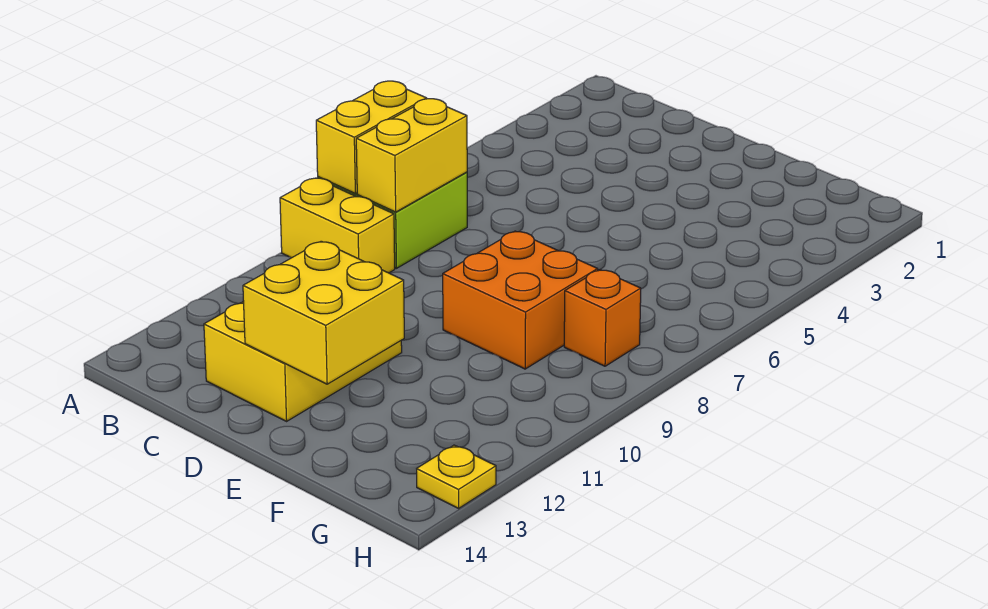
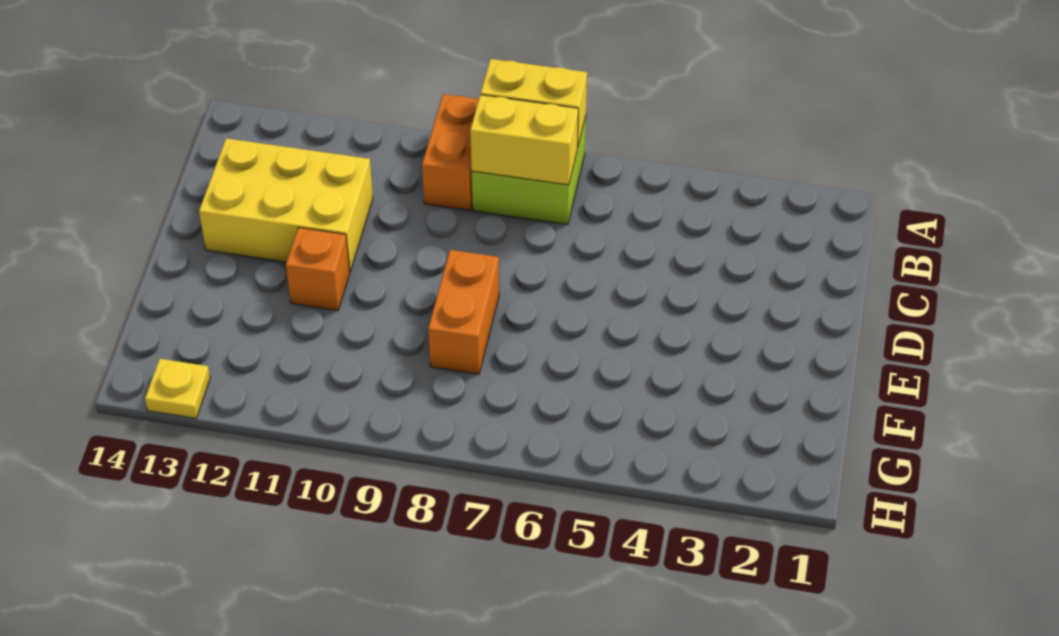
yellow brick A9:B9 level 1 -> orange brick A9:B9 level 1
yellow brick D12:E13 level 2 -> none
orange brick E8:F9 level 1 -> orange brick E8:F8 level 1
orange brick G8 level 1 -> orange brick E11 level 1

